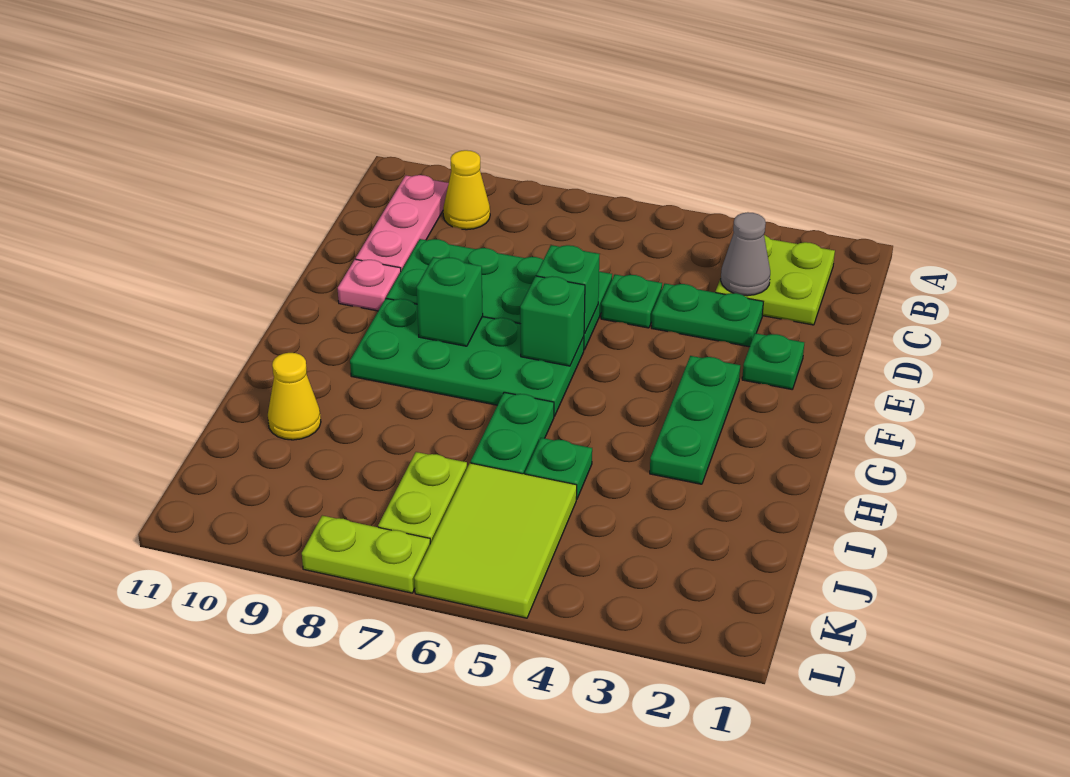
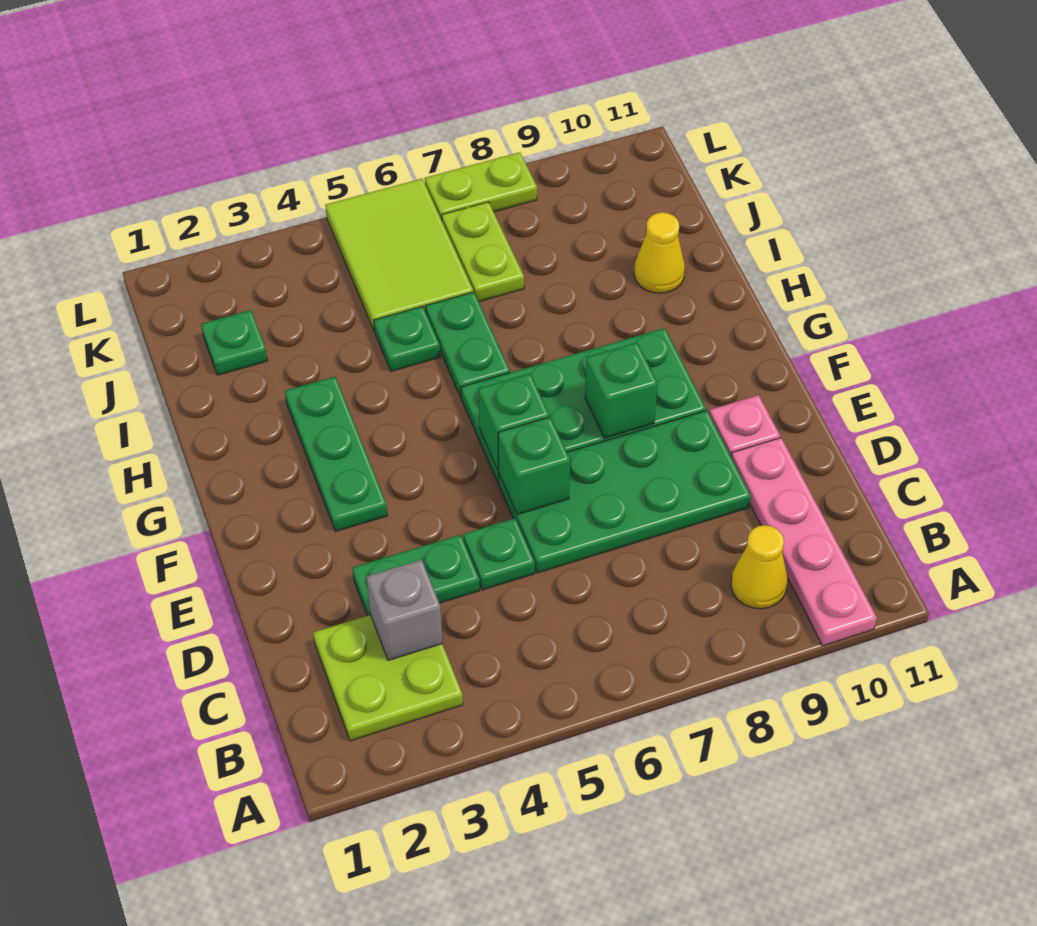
pink plate B10:D10 level 1 -> pink plate A10:D10 level 1
grey cone C3 level 2 -> grey brick C3 level 2
green plate E2 level 1 -> green plate J2 level 1

